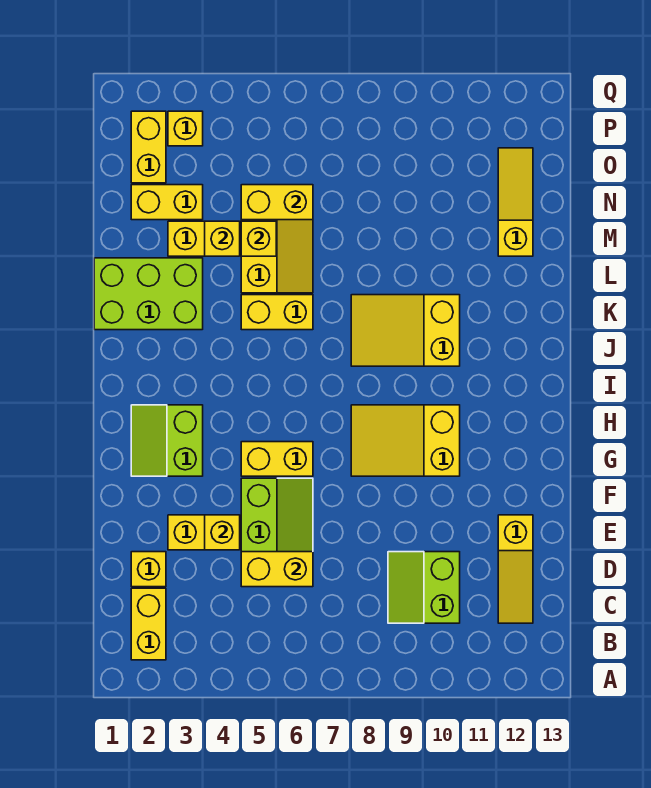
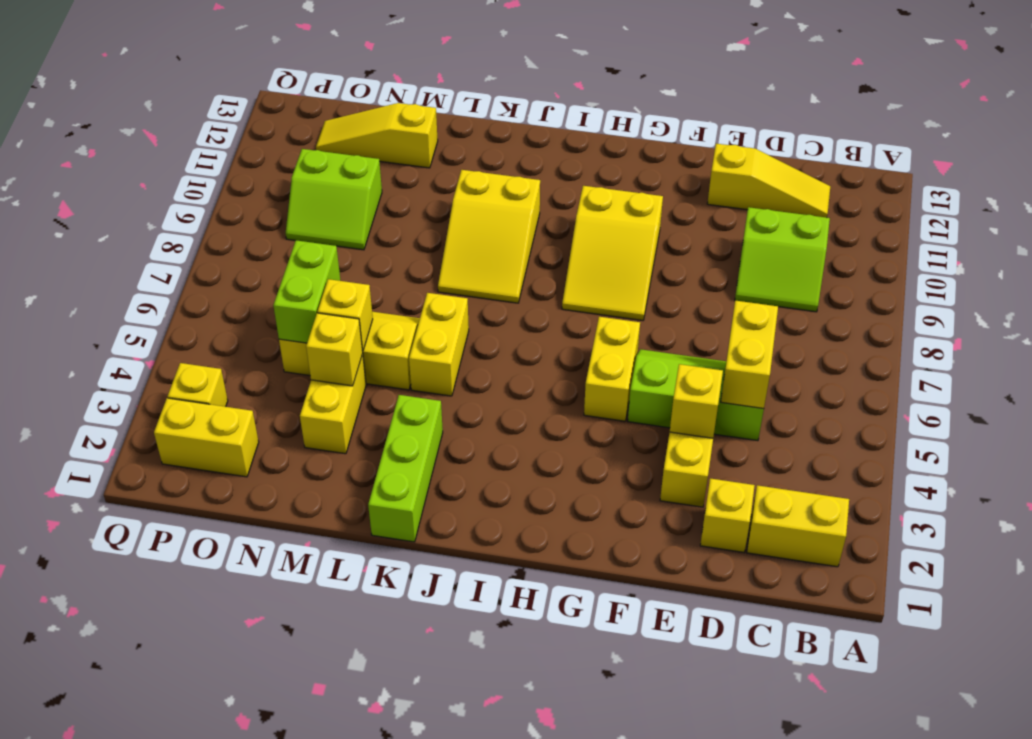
lime slope G2:H3 level 1 top 3 -> lime slope N9:O10 level 1 top 10
lime brick K1:L3 level 1 -> lime brick K1:K3 level 1
yellow brick N2:N3 level 1 -> none
yellow brick N5:N6 level 2 -> lime brick N5:N6 level 2

